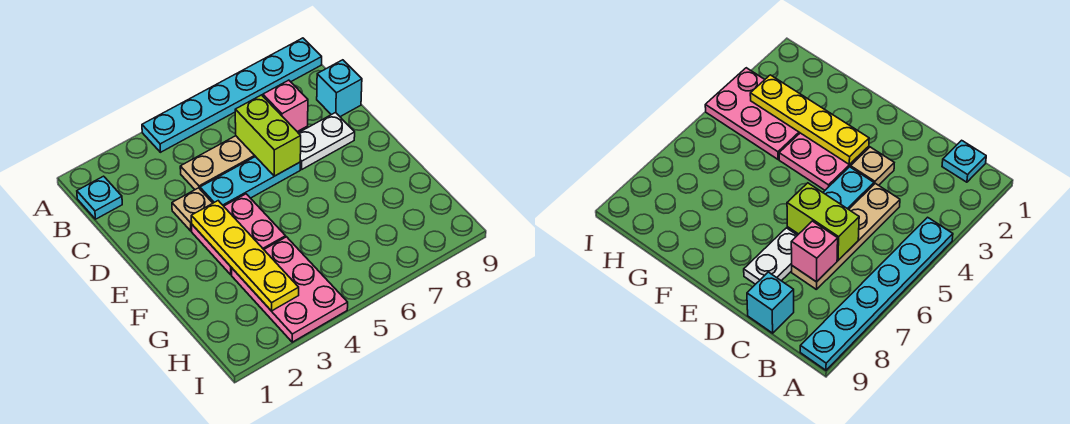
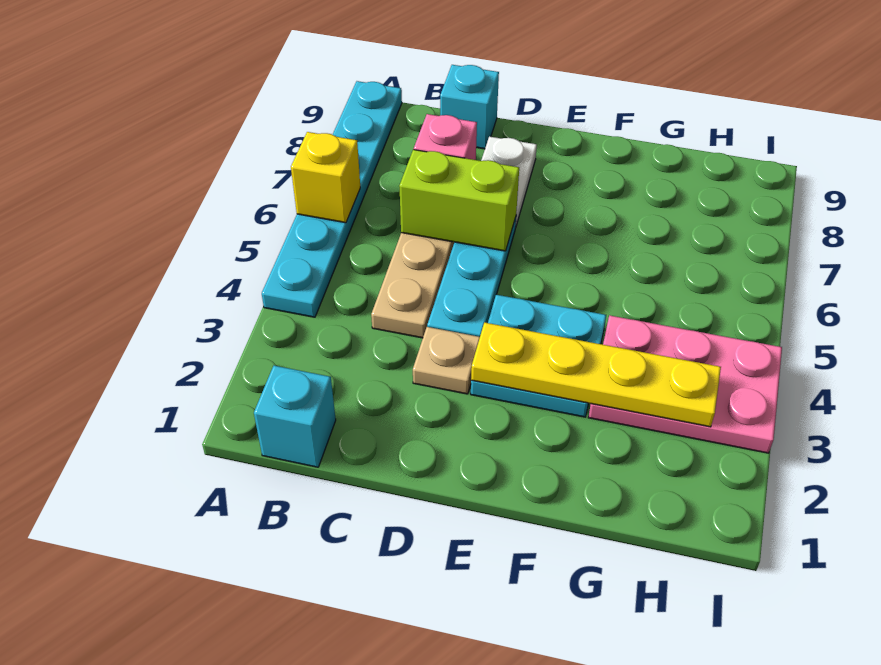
none -> yellow brick A6 level 2
cyan plate B1 level 1 -> cyan brick B1 level 1
pink plate E3:F4 level 1 -> cyan plate E3:F4 level 1

